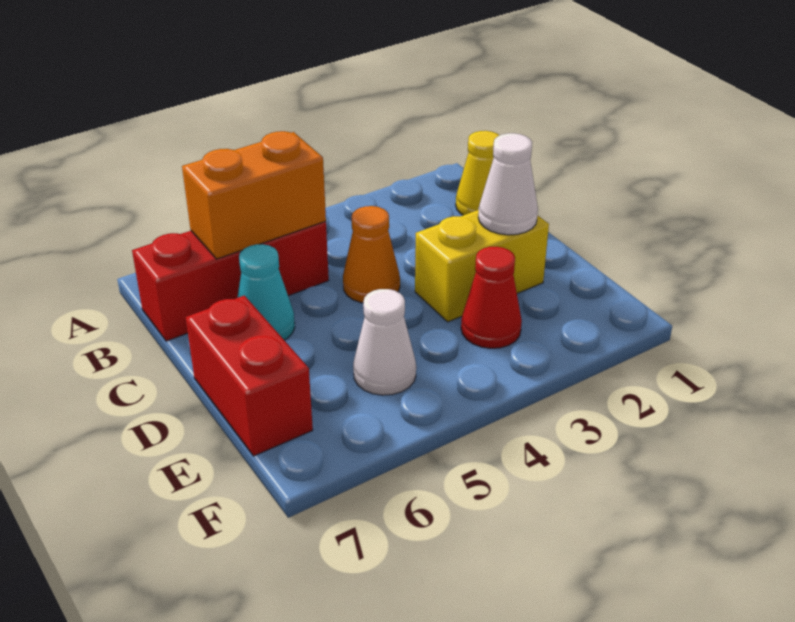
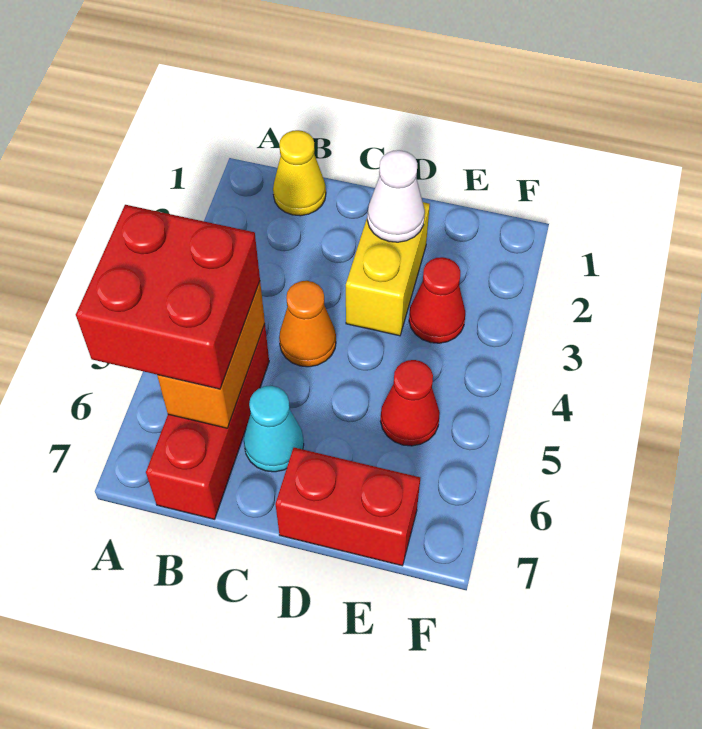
none -> red brick A5:B6 level 3
white cone E5 level 1 -> red cone E5 level 1

